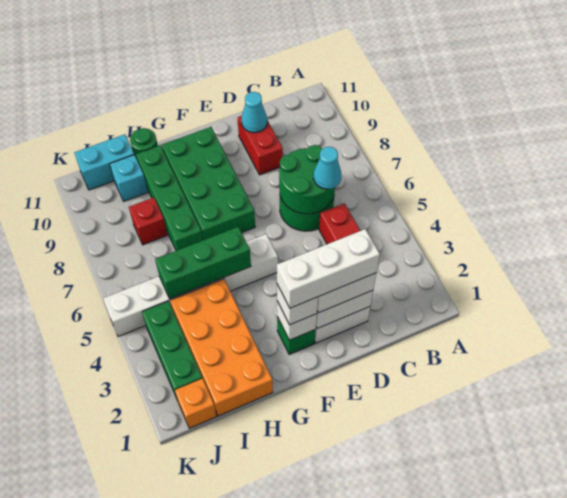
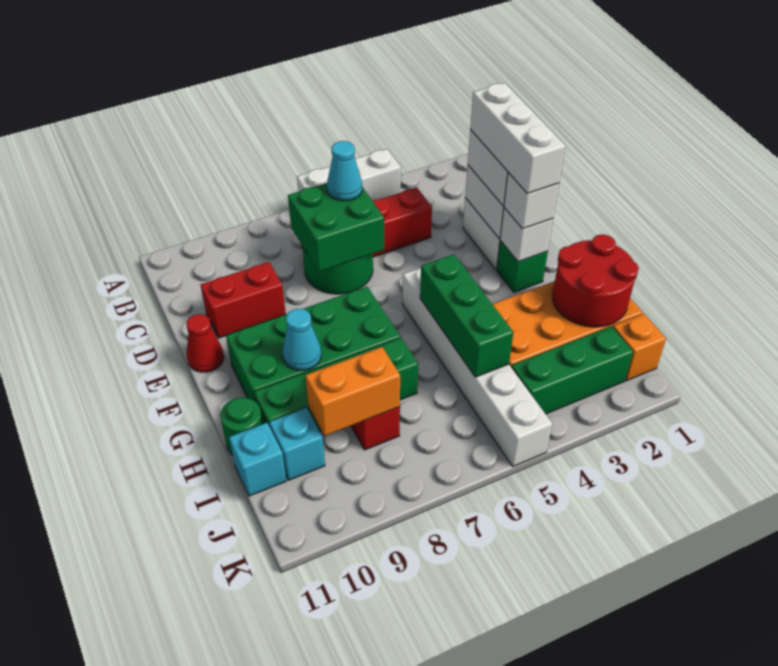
none -> white brick A4:A6 level 1
green round brick C6:D7 level 2 -> green brick C6:D7 level 2
cyan cone D10 level 2 -> cyan cone G9 level 2
none -> red cone E11 level 1
none -> red round brick H1:I2 level 2
none -> orange brick I8:I9 level 2
cyan brick I11:J11 level 1 -> cyan brick I11 level 1

